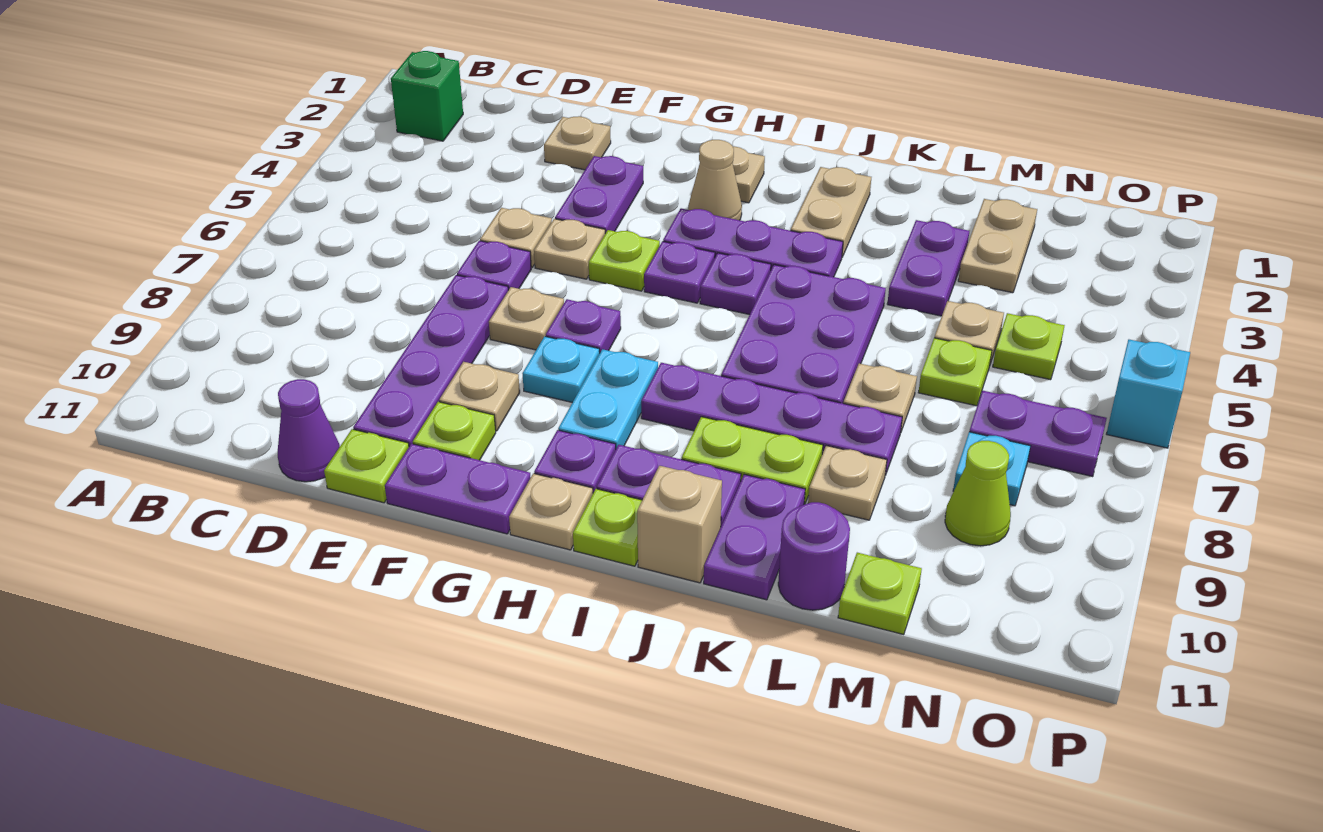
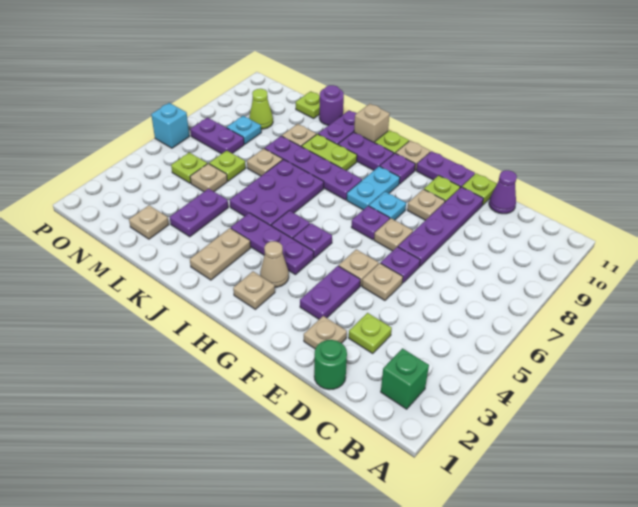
none -> green round brick D1 level 1
lime plate G5 level 1 -> lime plate D3 level 1
tan plate M2:M3 level 1 -> tan plate M2 level 1

